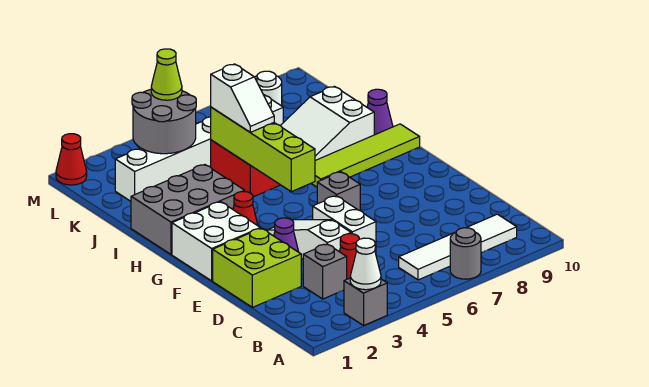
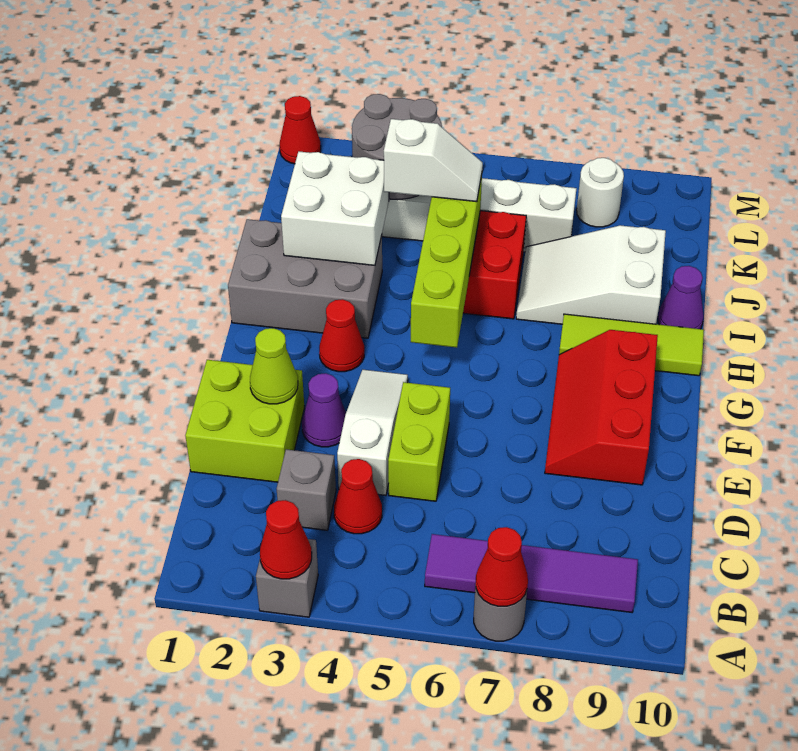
white cone A3 level 2 -> red cone A3 level 2
none -> red cone A7 level 2
white tile B6:B9 level 1 -> purple tile B6:B9 level 1
white brick D5:E5 level 1 -> lime brick D5:E5 level 1
none -> red slope E8:G9 level 1 top 9
white brick F1:G2 level 1 -> white brick I2:J3 level 2
grey brick F6 level 1 -> none
lime tile H7:H10 level 1 -> lime tile H8:H10 level 1
white slope I5:J5 level 3 top J -> white slope J4:J5 level 3 top 4
lime cone L4 level 3 -> lime cone E2 level 2

